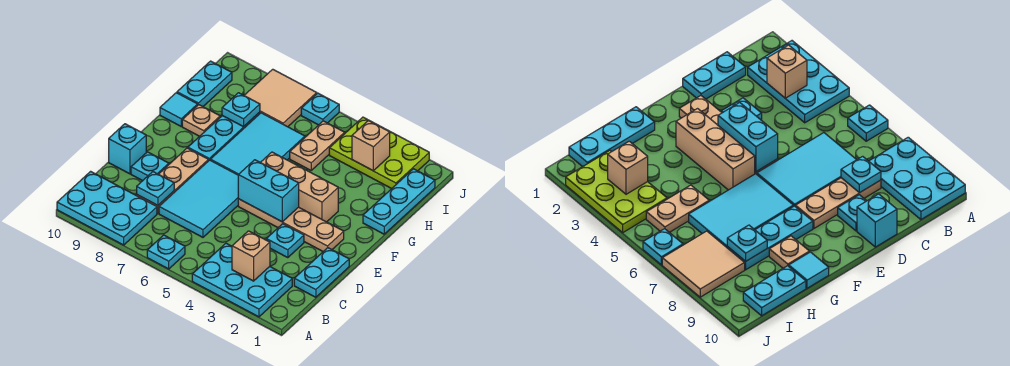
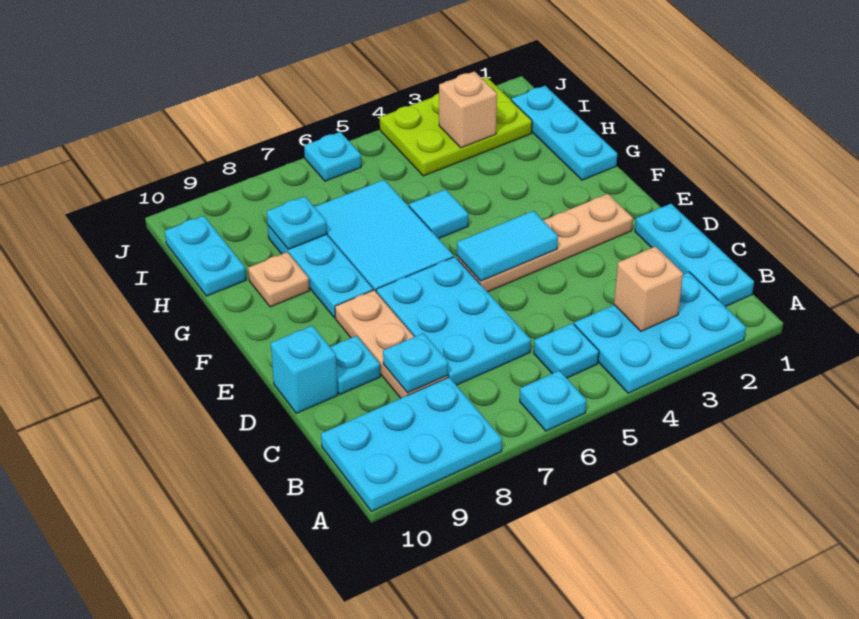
cyan plate C1:D1 level 1 -> cyan plate B1:D1 level 1
cyan tile C6:E7 level 1 -> cyan plate C6:E7 level 1
cyan plate D3 level 1 -> cyan plate B5 level 1
cyan brick E4:E5 level 2 -> cyan tile E4:E5 level 2
tan brick F3:F5 level 1 -> none
cyan tile G10 level 1 -> cyan tile G5 level 1
tan plate H5:I5 level 1 -> none
tan tile I7:J8 level 1 -> none

